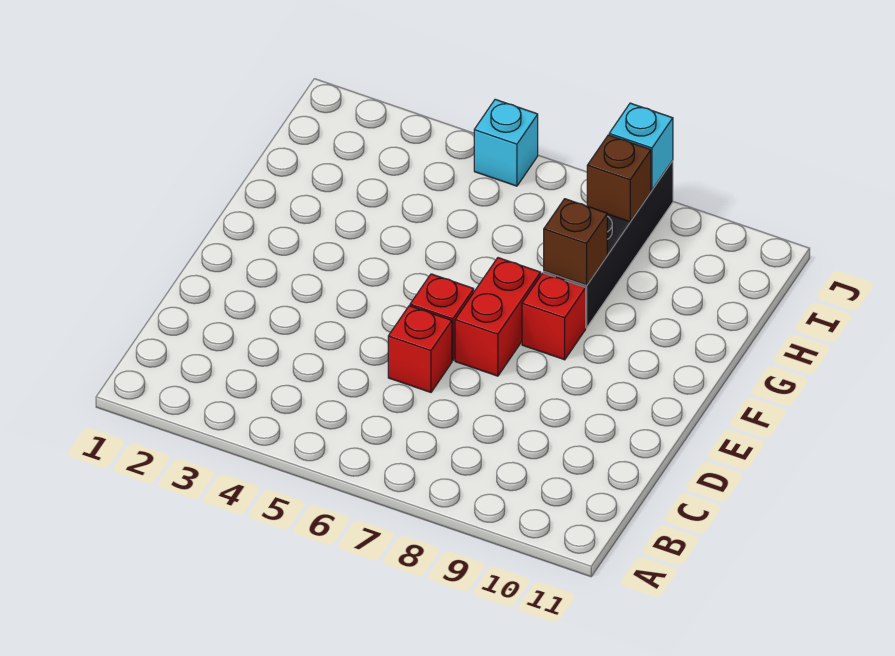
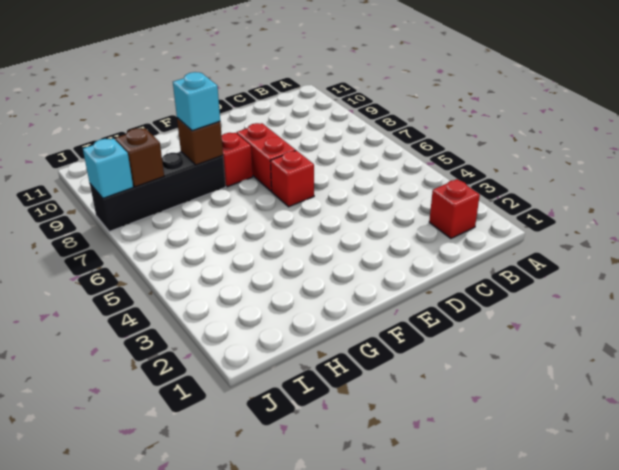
red brick D6 level 1 -> red brick B2 level 1
red brick E7:F7 level 1 -> red brick E7:E8 level 1
cyan brick J5 level 1 -> cyan brick G8 level 3

